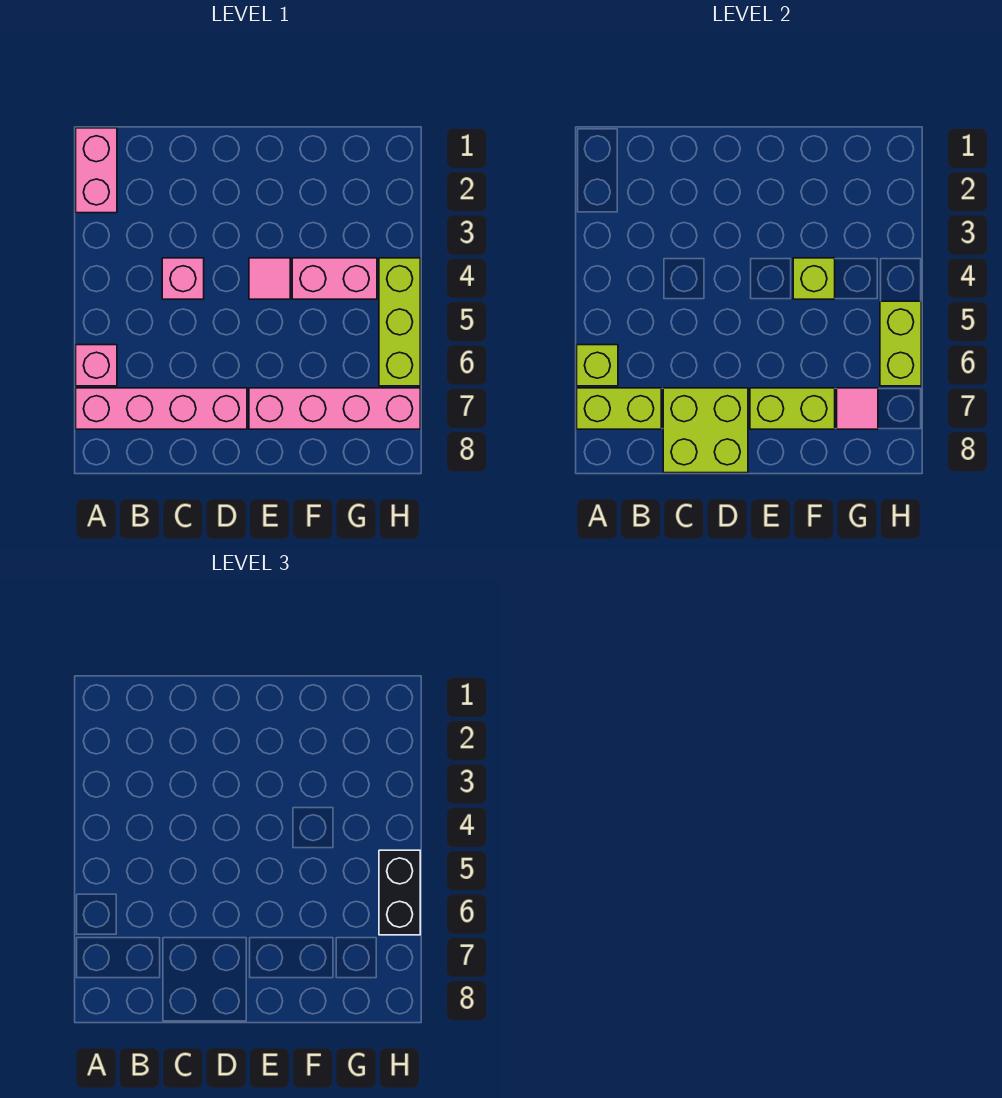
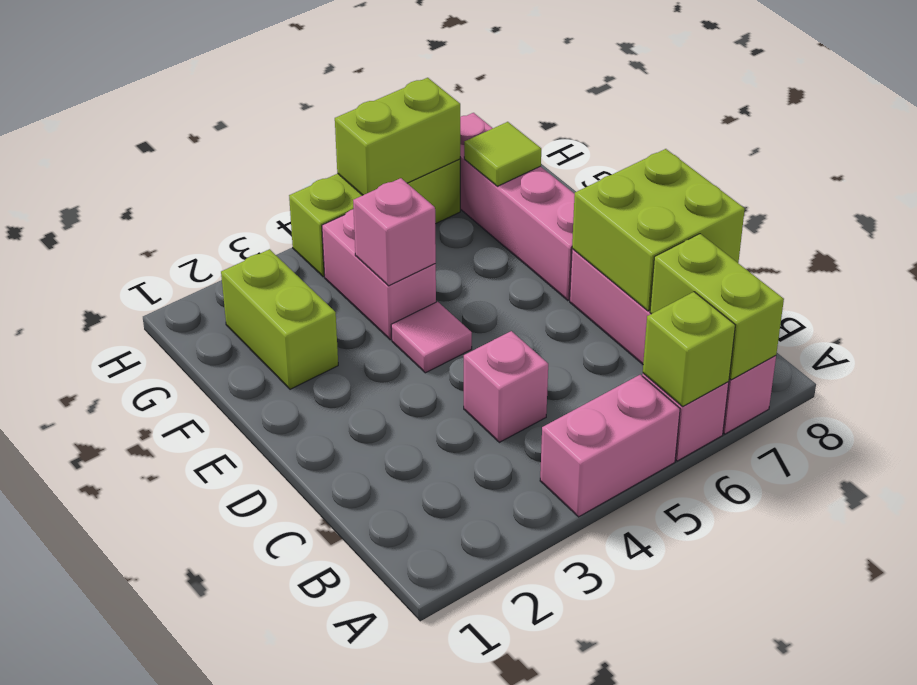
pink brick A1:A2 level 1 -> pink brick A4:A5 level 1
lime brick E7:F7 level 2 -> lime brick F2:G2 level 1
lime brick F4 level 2 -> pink brick F4 level 2
pink tile G7 level 2 -> lime tile G7 level 2
black brick H5:H6 level 3 -> none

